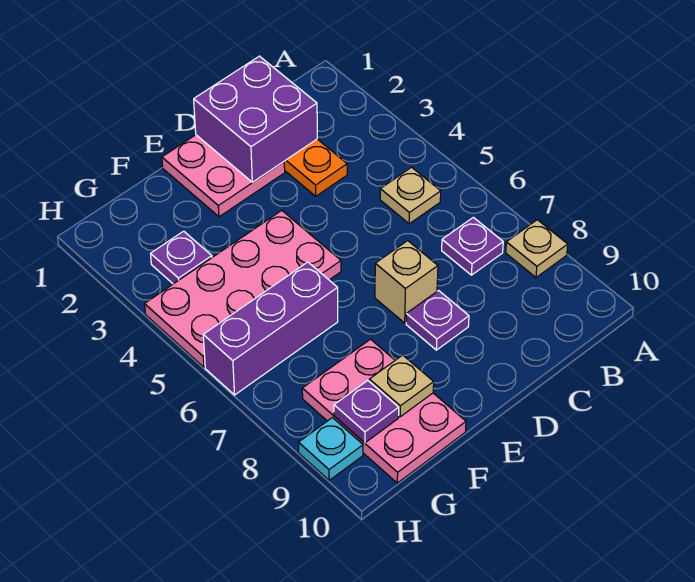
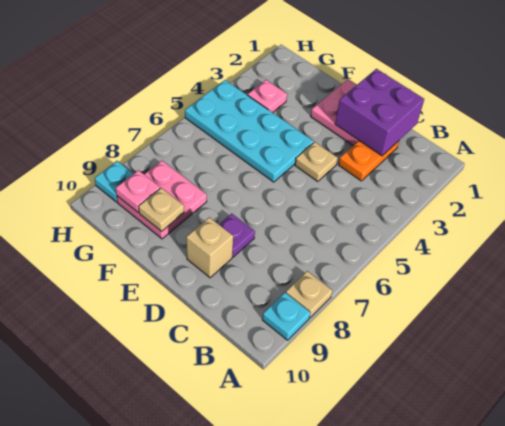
none -> cyan plate A9 level 1
tan plate B5 level 1 -> tan plate D4 level 1
purple plate B7 level 1 -> none
tan brick D7 level 1 -> tan brick D9 level 1
pink plate E4:H5 level 1 -> cyan plate E4:H5 level 1
purple brick F6:H6 level 1 -> none
pink plate F8:G10 level 1 -> pink plate F8:G9 level 1
purple plate G3 level 1 -> pink plate G3 level 1
purple plate G9 level 2 -> pink plate G9 level 2

